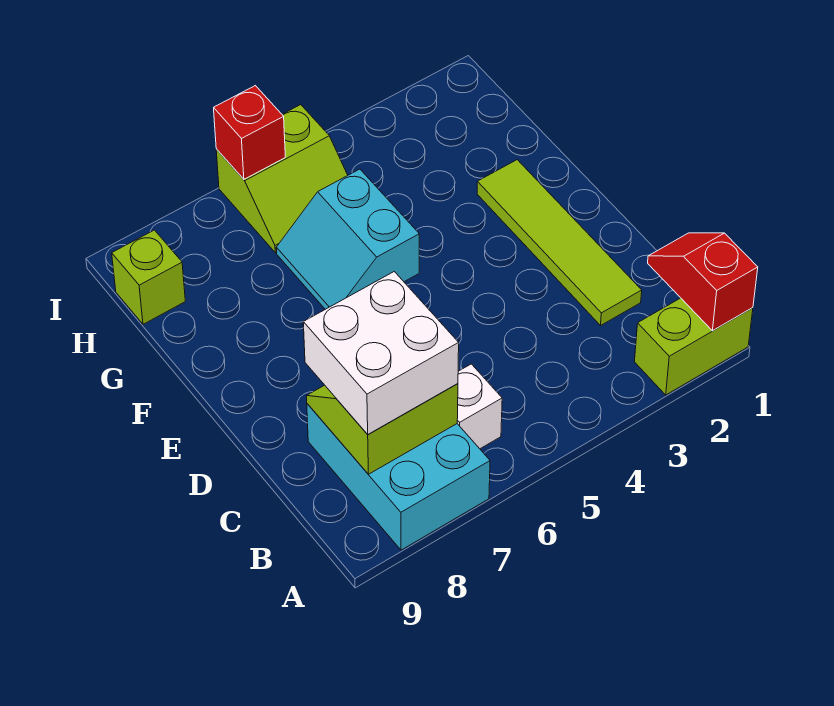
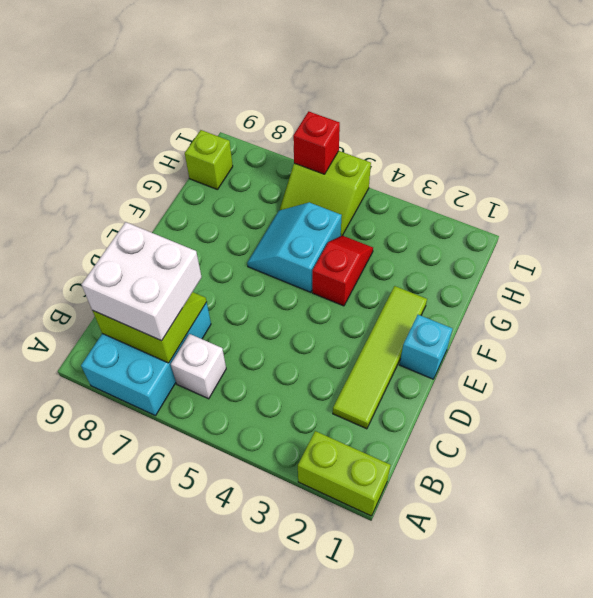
red slope A1:B1 level 2 top A -> red slope F4:G4 level 1 top F
none -> cyan brick E1 level 1

